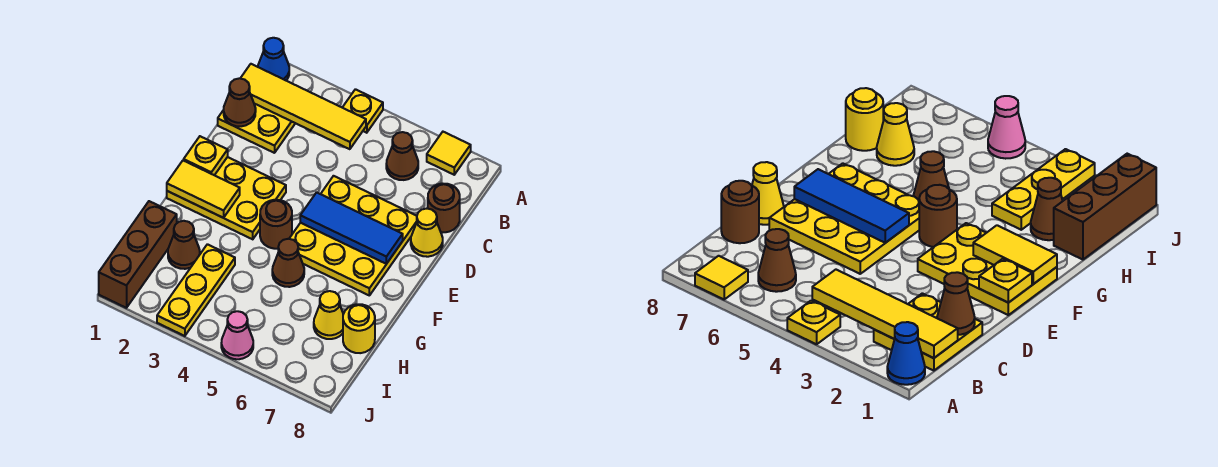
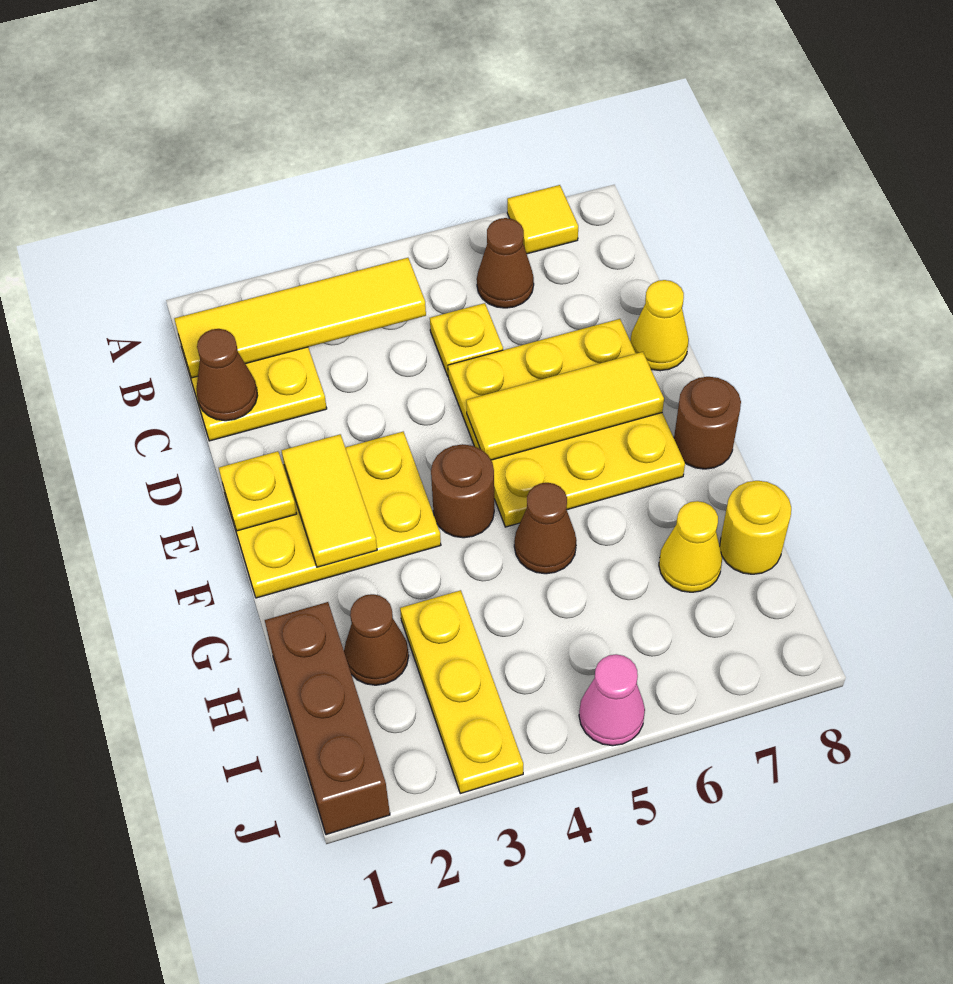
blue cone A1 level 1 -> none
yellow plate A4 level 1 -> yellow plate C5 level 1
brown round brick C8 level 1 -> brown round brick F8 level 1
blue tile E5:E7 level 2 -> yellow tile E5:E7 level 2
yellow tile F1:F2 level 2 -> yellow tile E2:F2 level 2

